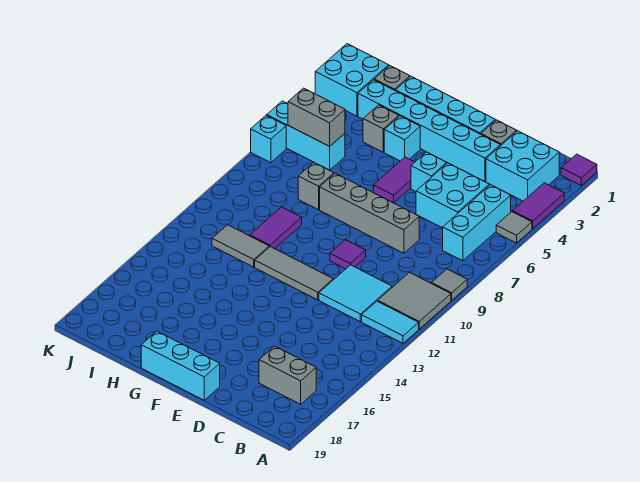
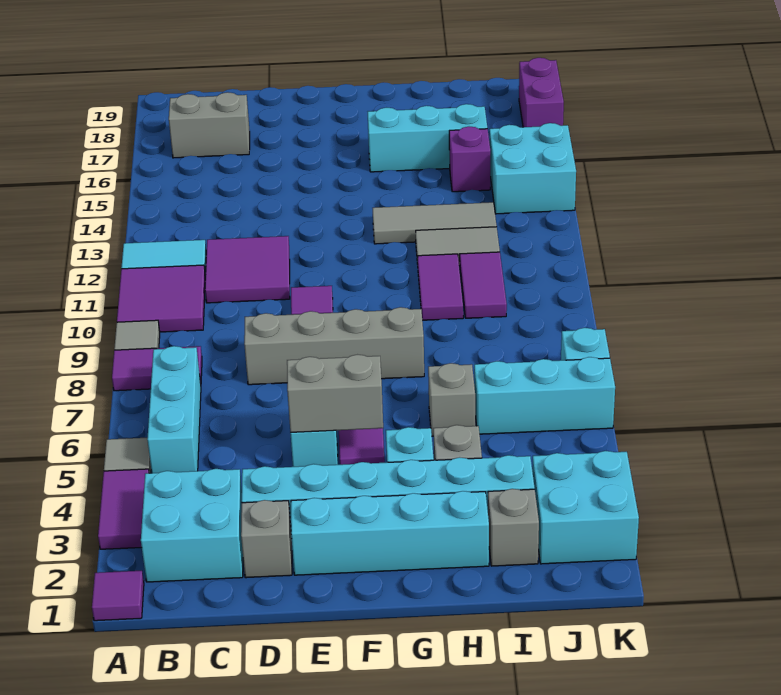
none -> purple tile A8:B8 level 1
grey tile A10:B11 level 1 -> purple tile A10:B11 level 1
cyan brick C5:D6 level 1 -> cyan brick J14:K15 level 1
cyan tile C11:D12 level 1 -> purple tile C11:D12 level 1
grey tile E12:G12 level 1 -> grey tile G13:I13 level 1
cyan brick E19:G19 level 1 -> cyan brick G16:I16 level 1
grey brick H8 level 1 -> grey brick H6 level 1
grey brick I6:J6 level 2 -> grey brick E5:F5 level 2
none -> purple tile I10:I11 level 1
none -> purple brick I15 level 1
none -> purple brick K17:K18 level 1

